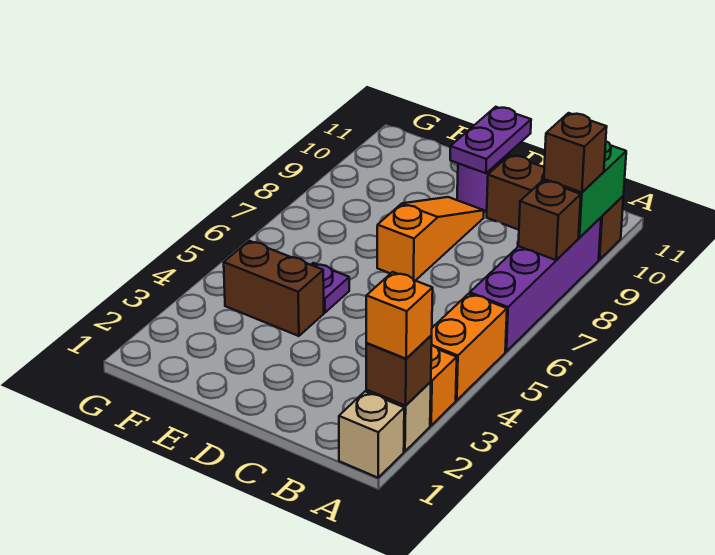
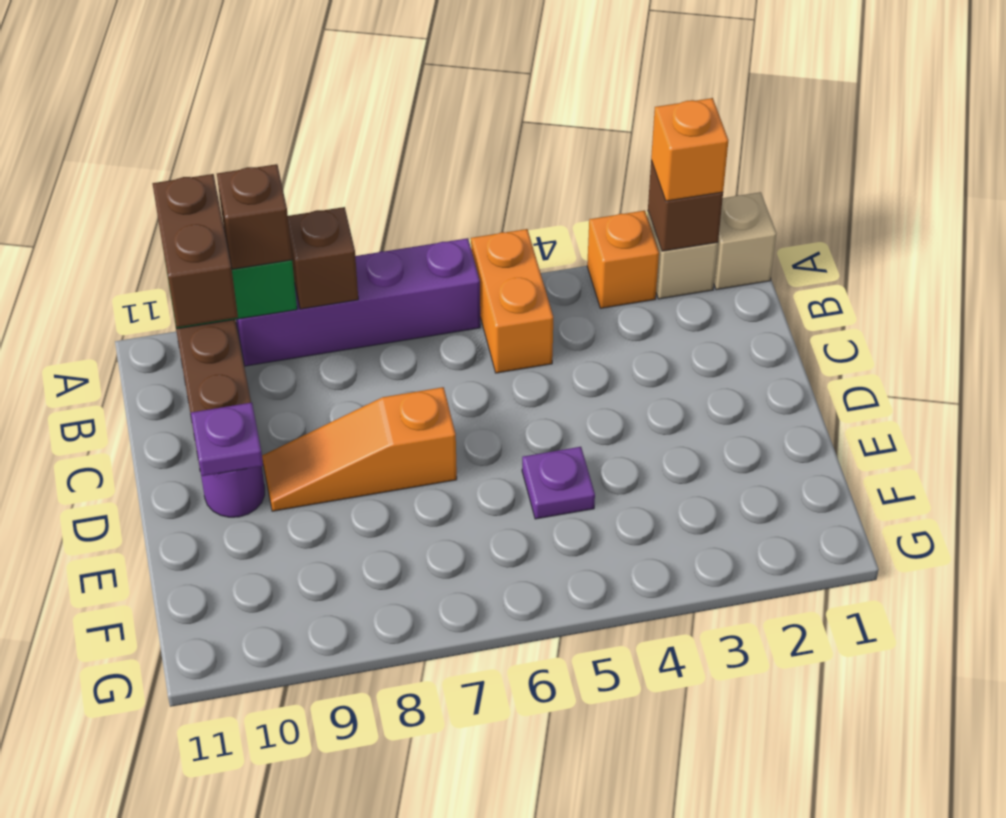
orange brick A4:A5 level 1 -> orange brick A5:B5 level 1
purple plate D10:D11 level 2 -> purple plate D10 level 2
brown brick E4:F4 level 1 -> brown brick A10:B10 level 3

